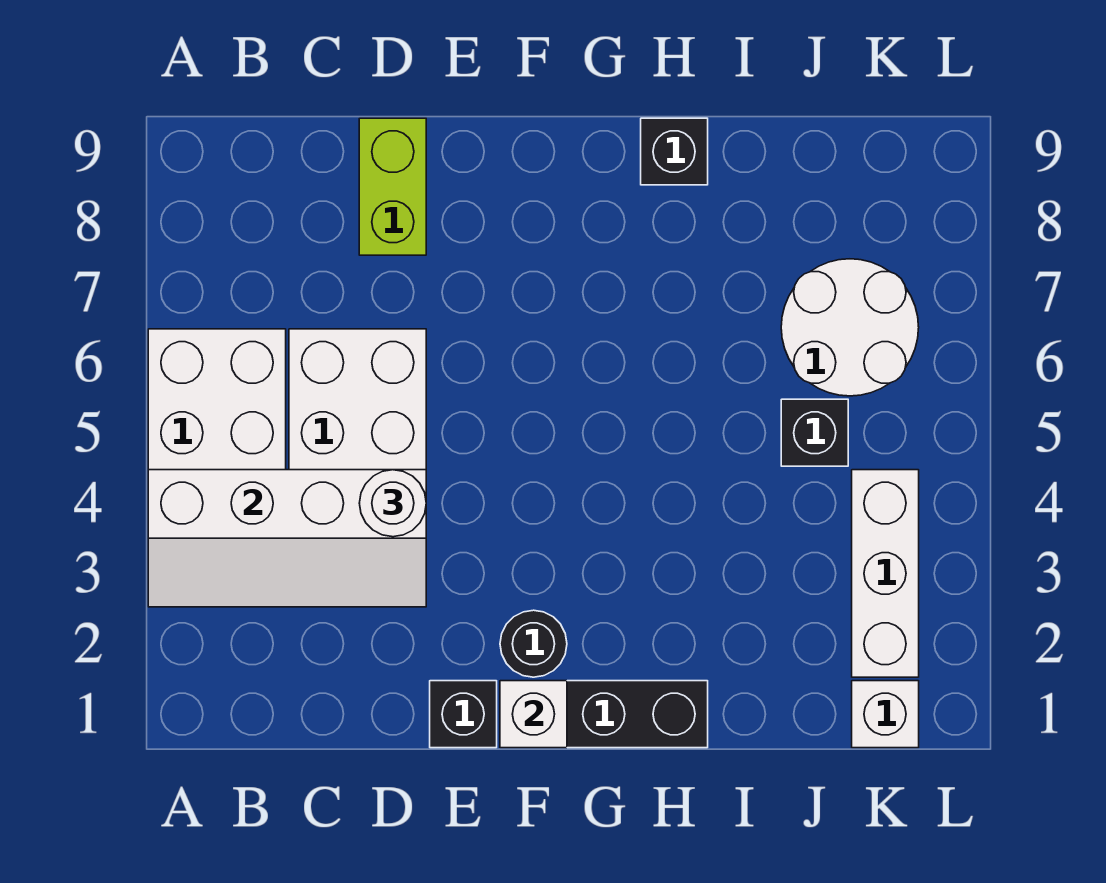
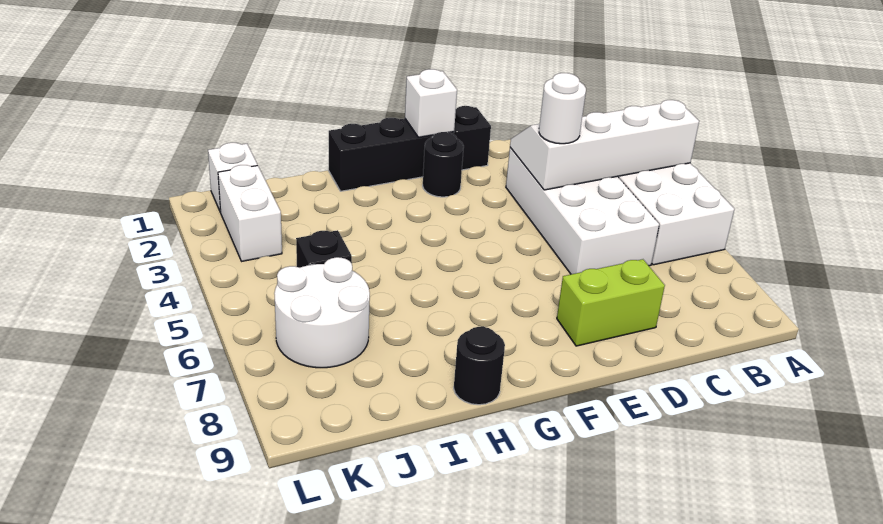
lime brick D8:D9 level 1 -> lime brick D8:E8 level 1
black brick H9 level 1 -> black round brick H9 level 1
white brick K2:K4 level 1 -> white brick K2:K3 level 1

